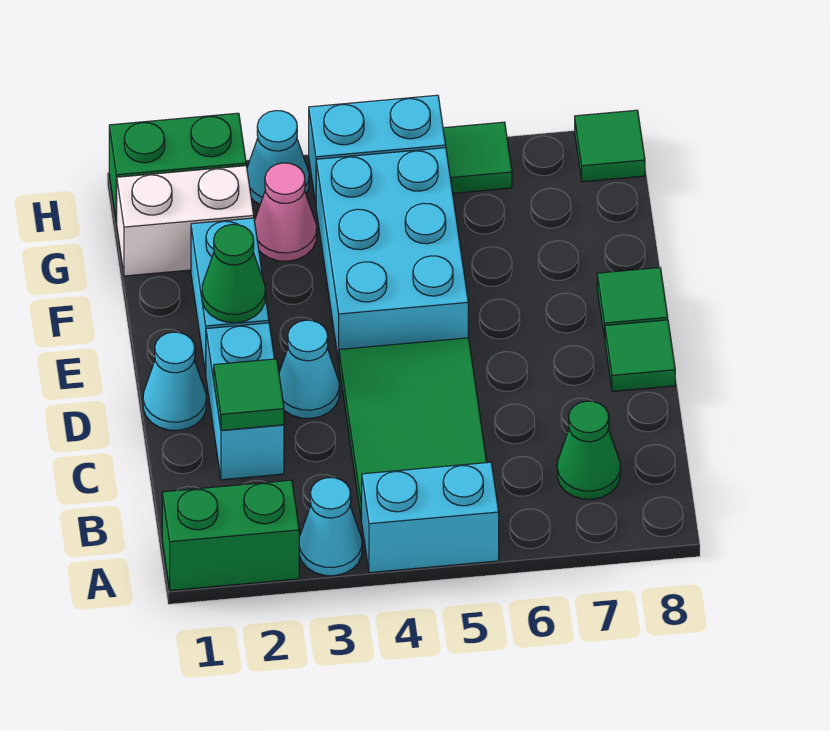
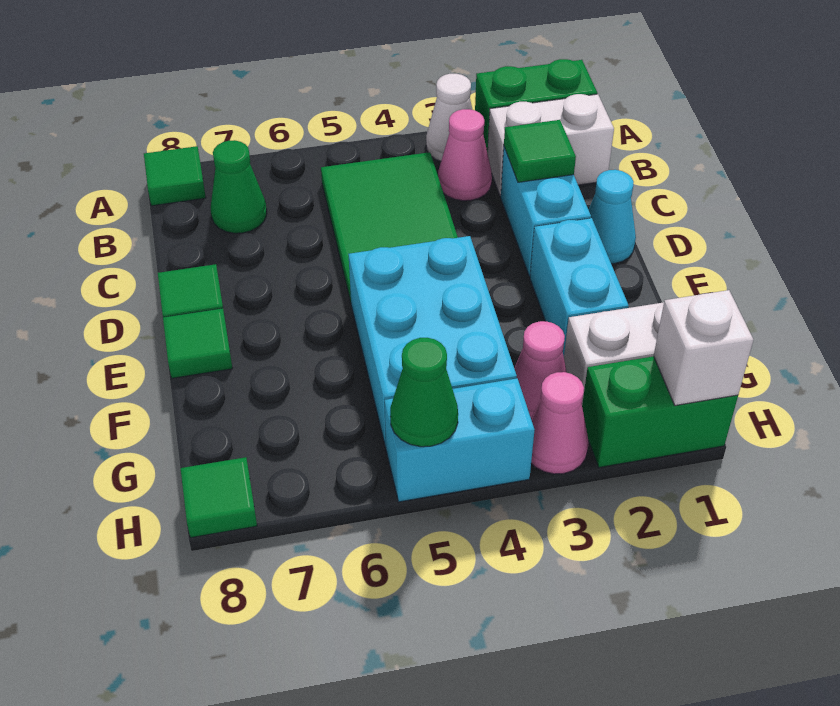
cyan cone A3 level 1 -> white cone A3 level 1
cyan brick A4:A5 level 1 -> none
none -> white brick B1:B2 level 1
none -> pink cone B3 level 1
cyan cone D3 level 1 -> none
green cone E2 level 2 -> green cone H5 level 2
none -> white brick H1 level 2
cyan cone H3 level 1 -> pink cone H3 level 1
green tile H6 level 1 -> green tile A8 level 1

